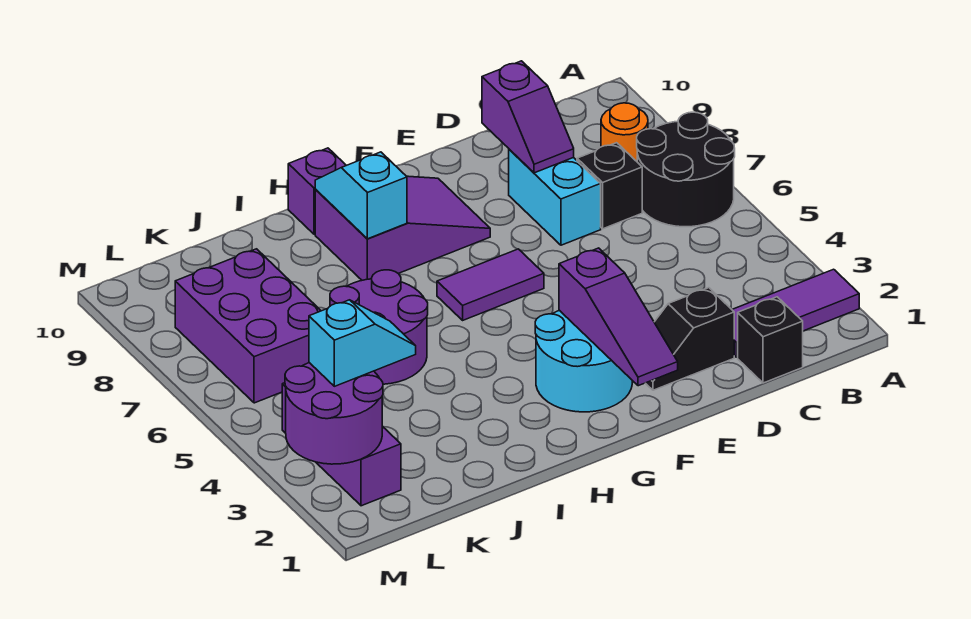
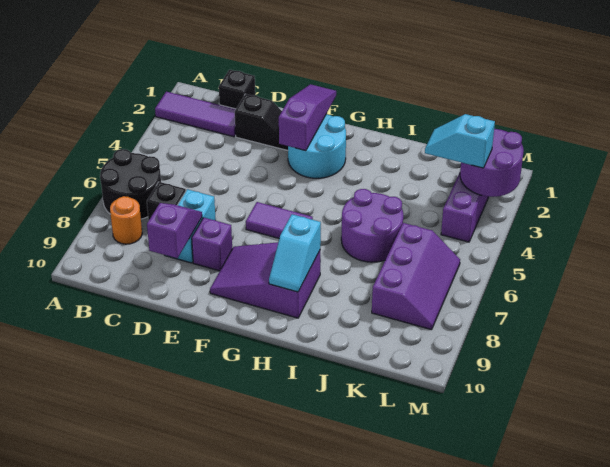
purple brick H10 level 1 -> purple brick E8 level 1
purple brick K6:L8 level 1 -> purple slope K6:L8 level 1 top K

